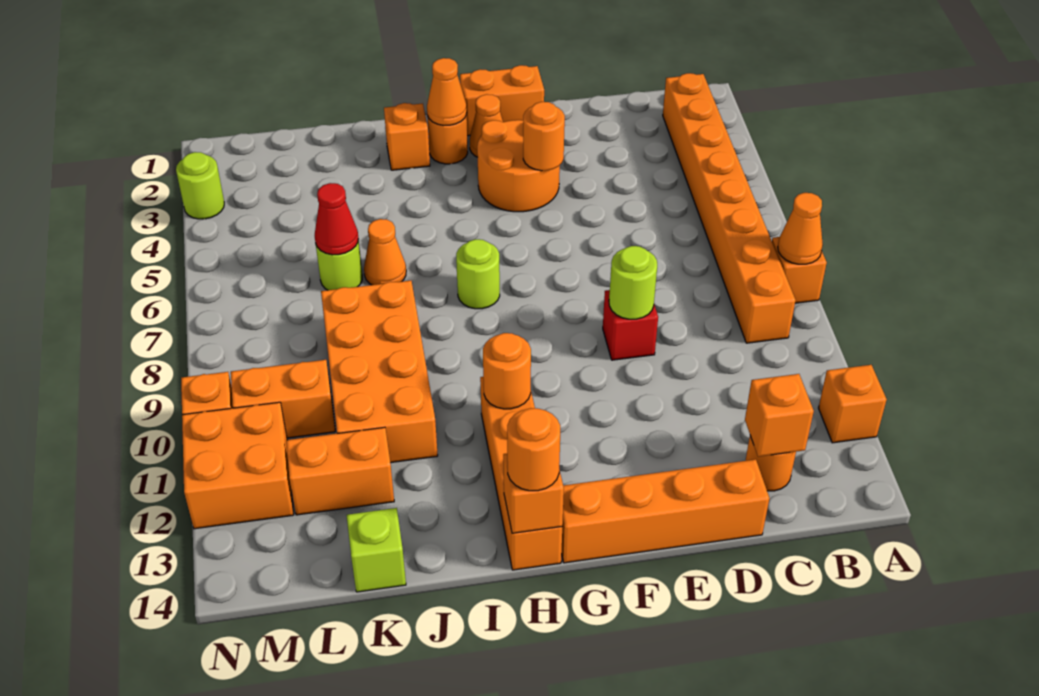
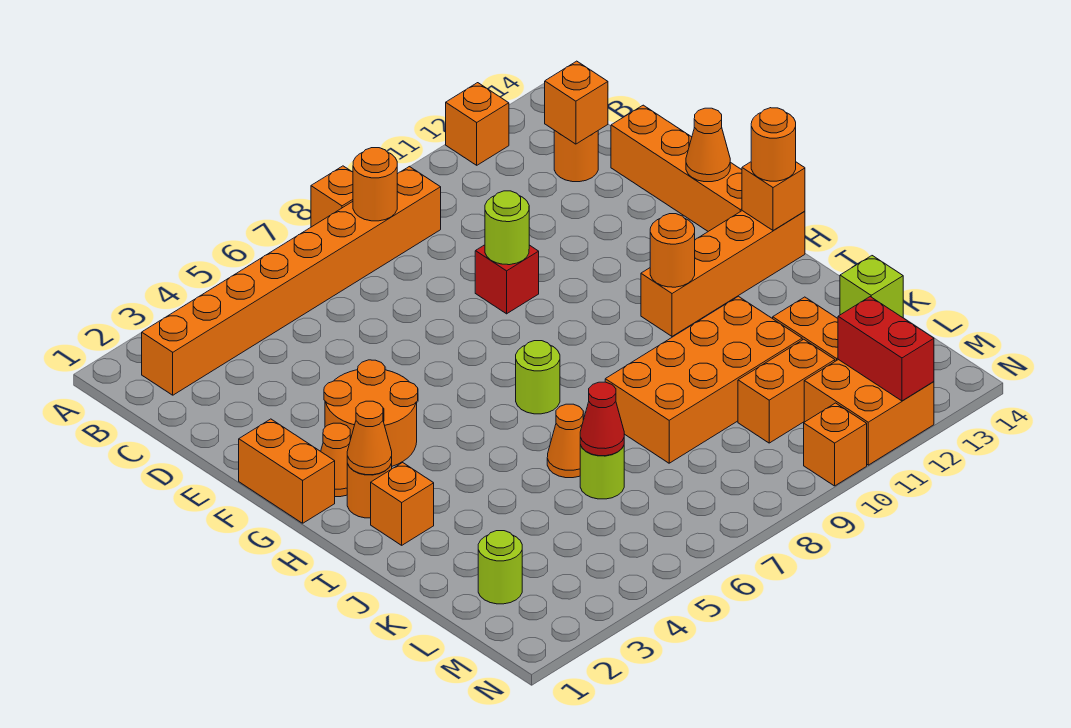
orange cone A8 level 2 -> orange cone F14 level 2
orange round brick F4 level 2 -> orange round brick B8 level 2
orange brick L10:M10 level 1 -> orange brick L10:L11 level 1
none -> red brick M12:N12 level 2
lime round brick N3 level 1 -> lime round brick L2 level 1

